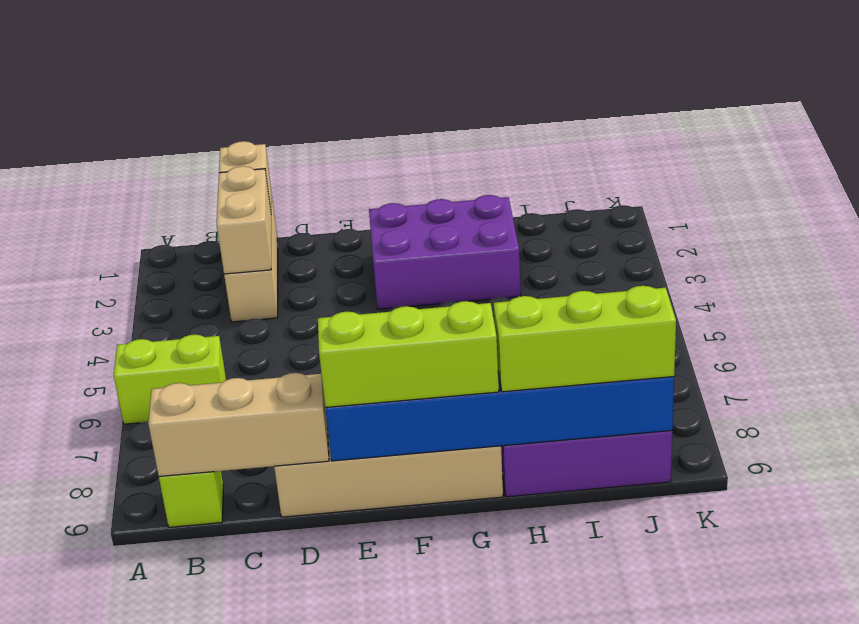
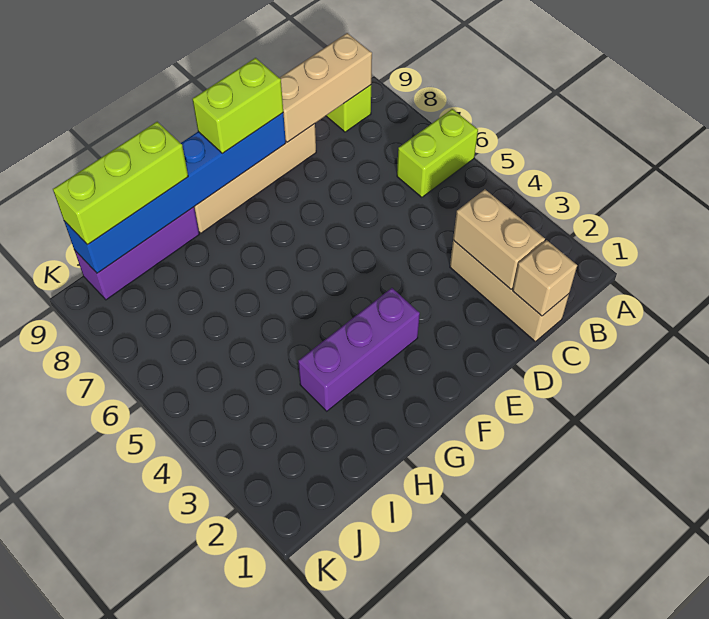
lime brick E9:G9 level 3 -> lime brick E9:F9 level 3
purple brick F2:H3 level 1 -> purple brick F3:H3 level 1

